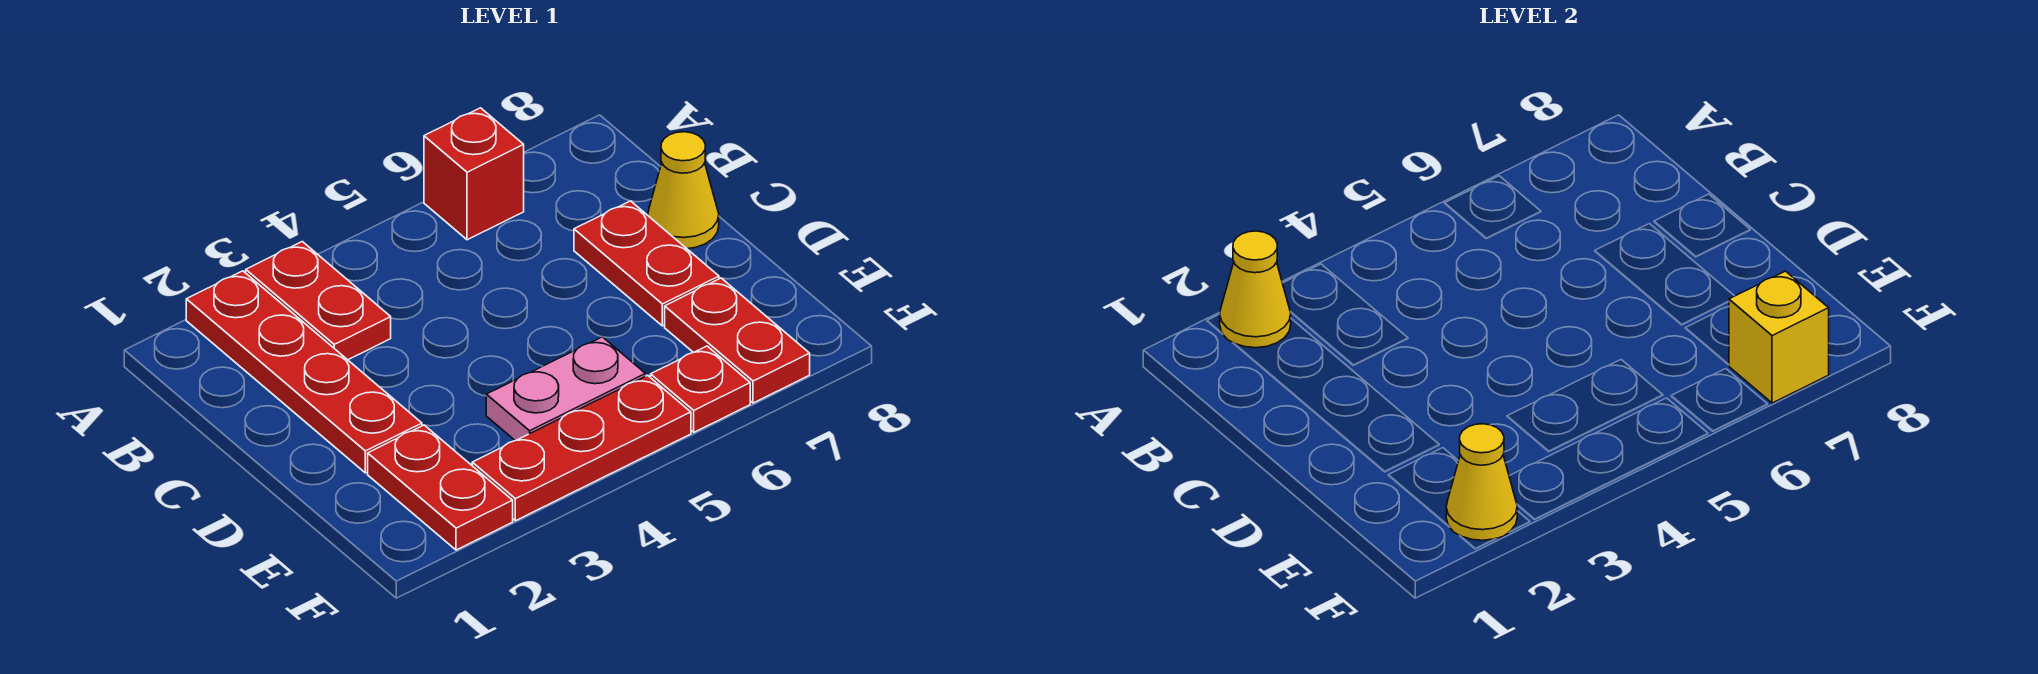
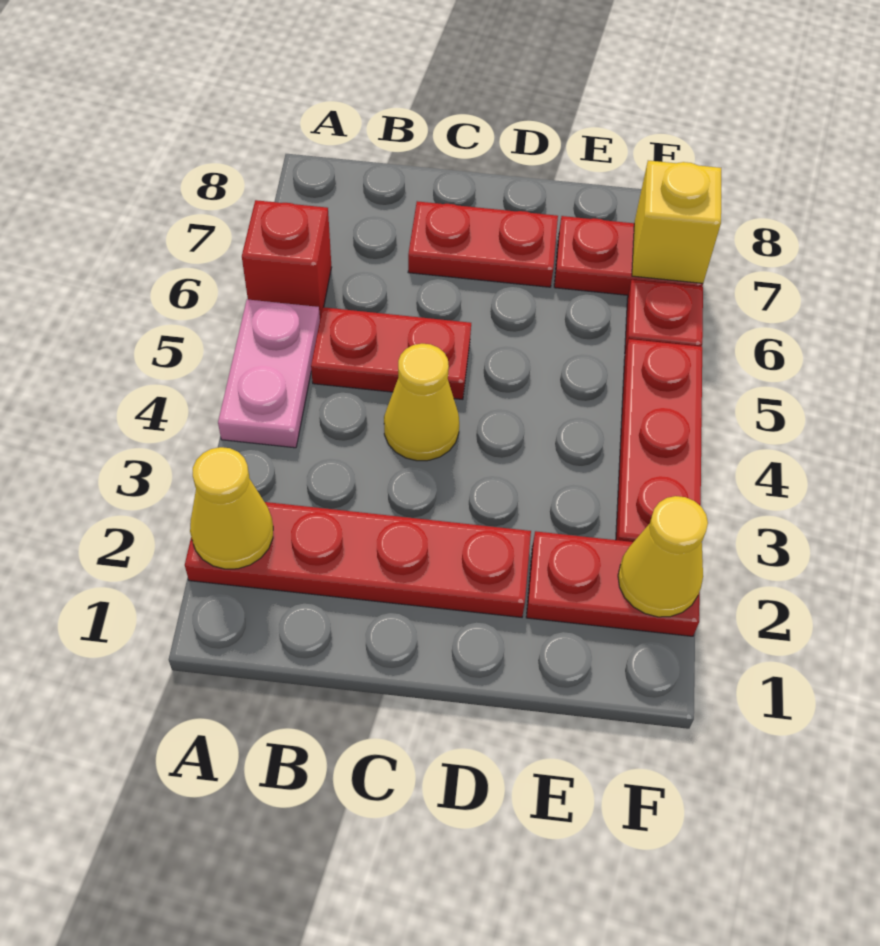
red plate A3:B3 level 1 -> red plate B5:C5 level 1
yellow cone C8 level 1 -> yellow cone C4 level 1
pink plate E4:E5 level 1 -> pink plate A4:A5 level 1

